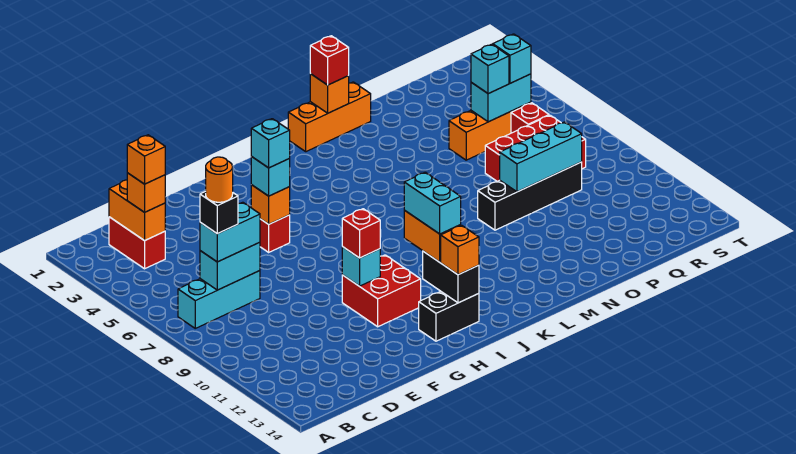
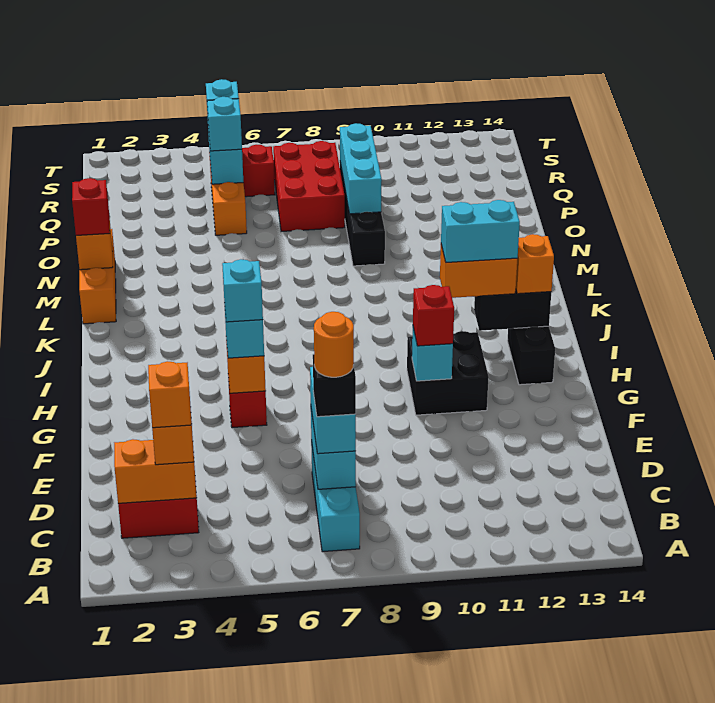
red brick G10:H11 level 1 -> black brick G10:H11 level 1

